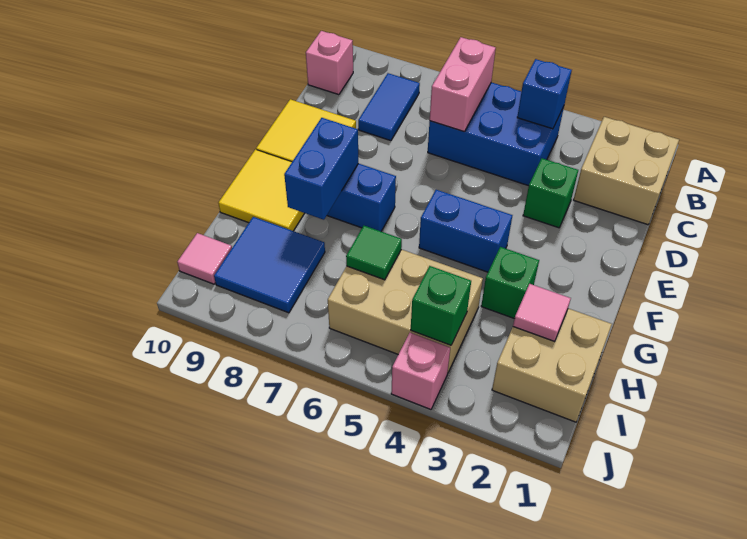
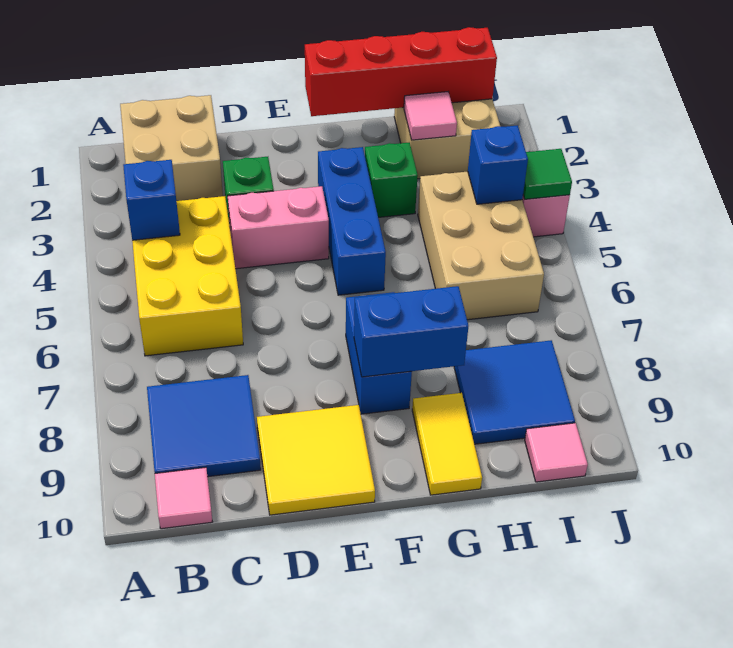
blue brick B4:C6 level 1 -> yellow brick B4:C6 level 1
pink brick B6:C6 level 2 -> pink brick D4:E4 level 1
blue tile B8:C8 level 1 -> blue tile B8:C9 level 1
pink brick B10 level 1 -> pink tile B10 level 1
none -> red brick F1:I1 level 2
blue brick F4:F5 level 1 -> blue brick F3:F5 level 1
yellow tile F9:G10 level 1 -> yellow tile G9:G10 level 1
green tile H6 level 2 -> green tile J4 level 2
green brick I4 level 2 -> blue brick I4 level 2

